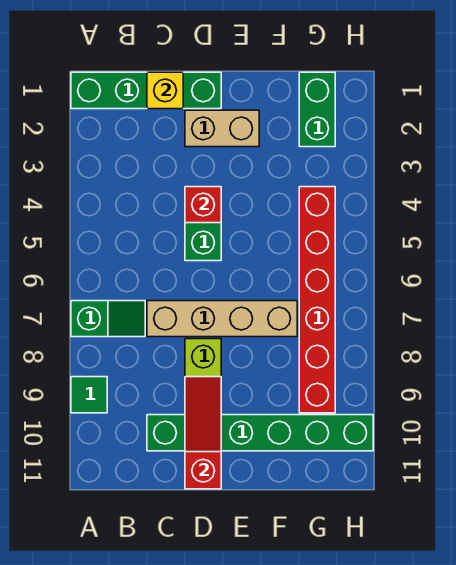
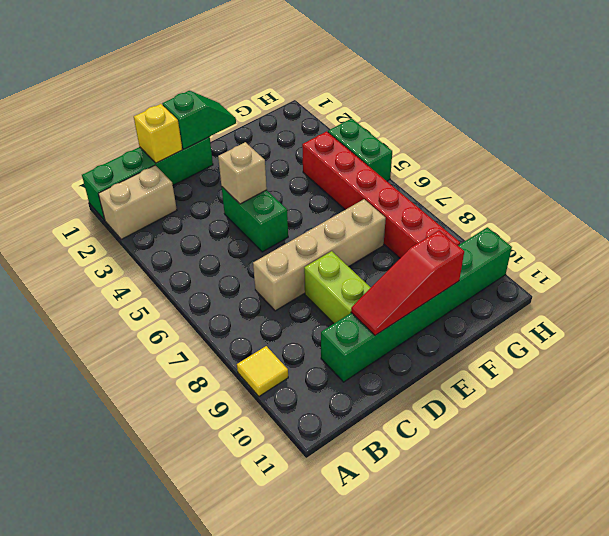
green slope A7:B7 level 1 top A -> green slope D1:E1 level 2 top D
green tile A9 level 1 -> yellow tile A9 level 1
tan brick D2:E2 level 1 -> tan brick A2:B2 level 1
red brick D4 level 2 -> tan brick D4 level 2
red slope D9:D11 level 2 top 11 -> red slope D10:F10 level 2 top F
green brick G1:G2 level 1 -> green brick H4:H5 level 1

